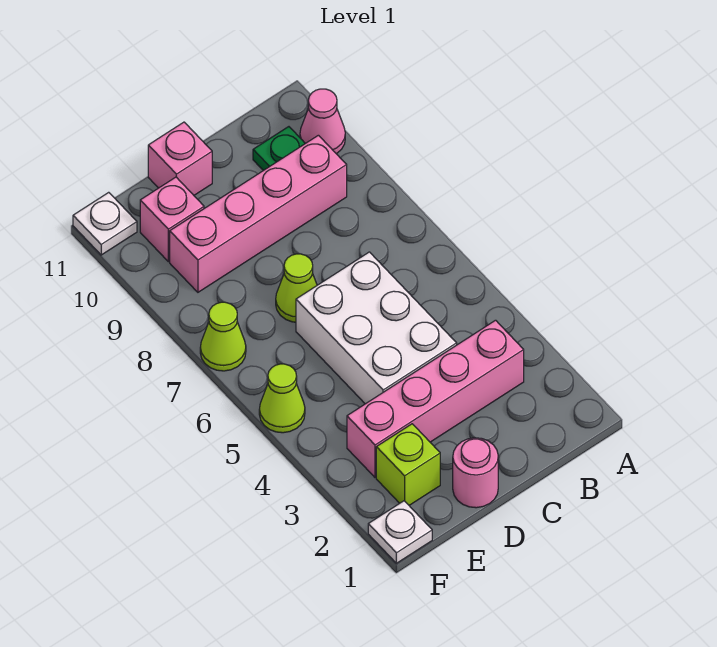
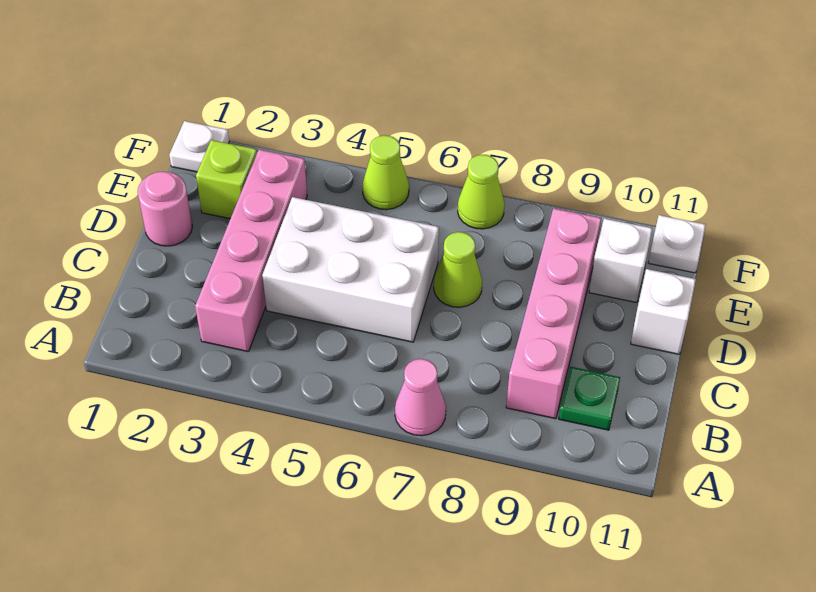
pink cone A10 level 1 -> pink cone A7 level 1
pink brick D11 level 1 -> white brick D11 level 1
pink brick E10 level 1 -> white brick E10 level 1

